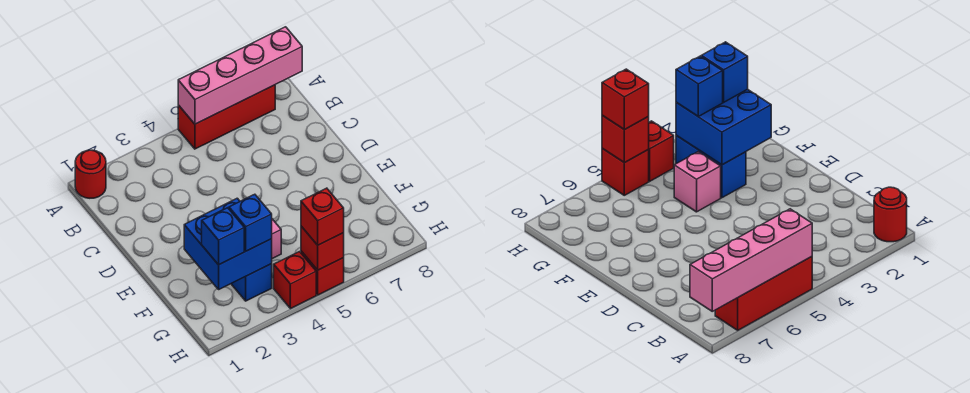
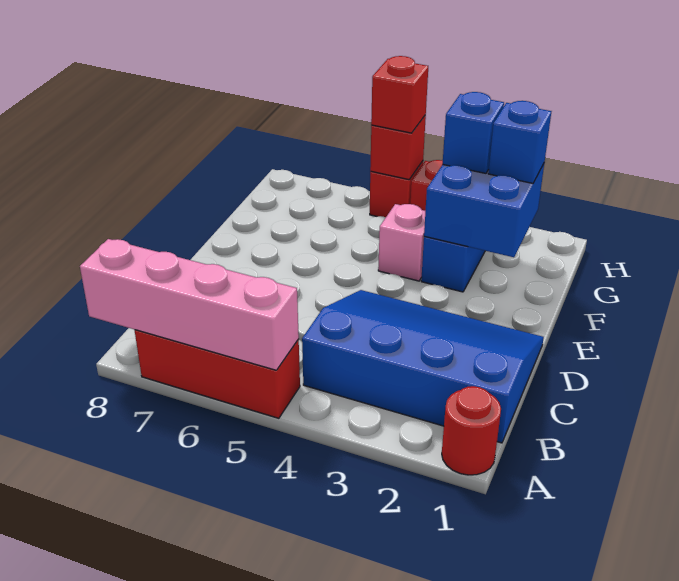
none -> blue slope B1:D4 level 1 top B

